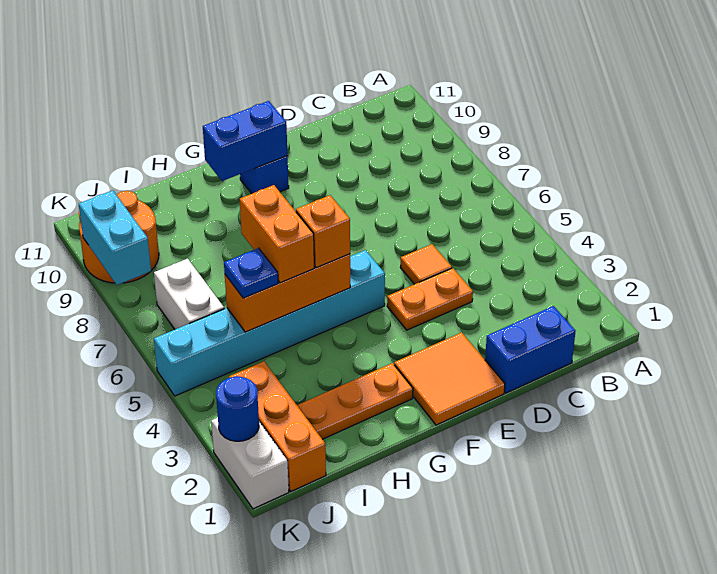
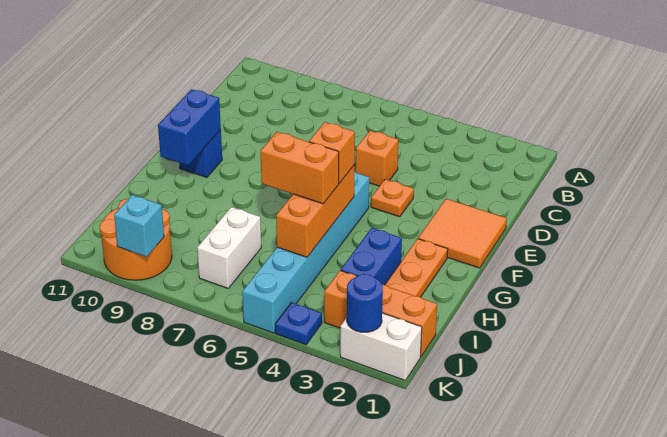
blue brick C1:D1 level 1 -> blue brick H3:I3 level 1
orange plate D4:E4 level 1 -> orange plate E4 level 1
orange tile D5 level 1 -> orange brick D5 level 1
blue plate I5 level 3 -> blue plate K4 level 1
white brick J6:J7 level 1 -> white brick I7:J7 level 1
cyan brick K8:K9 level 2 -> cyan brick K9 level 2

